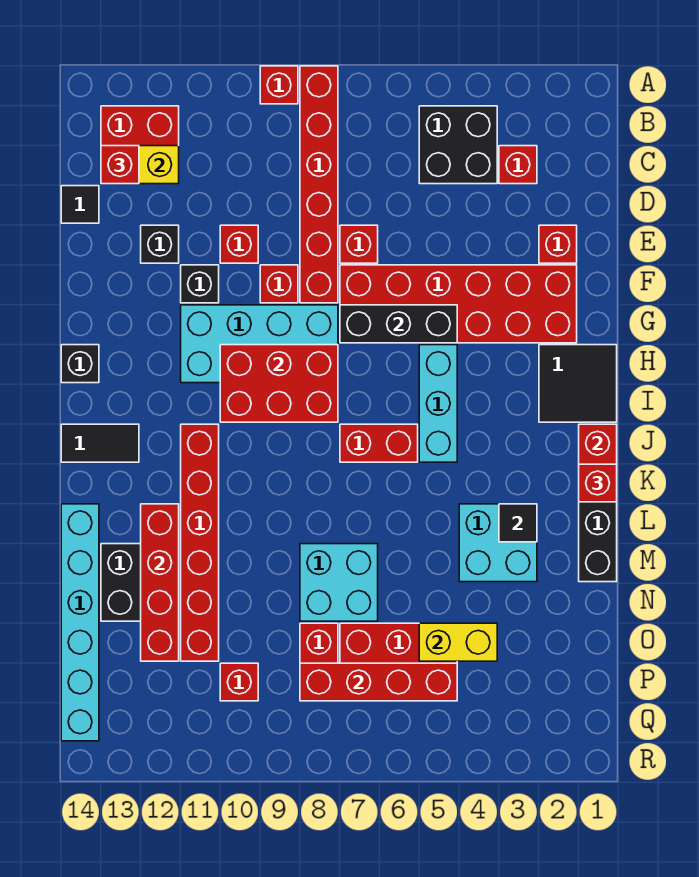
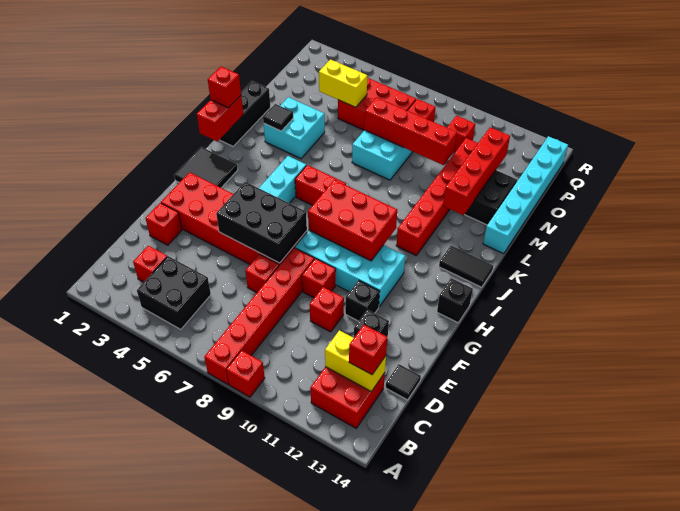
black brick G5:G7 level 2 -> black brick F5:G7 level 2
red brick P5:P8 level 2 -> red brick N7:N10 level 2

